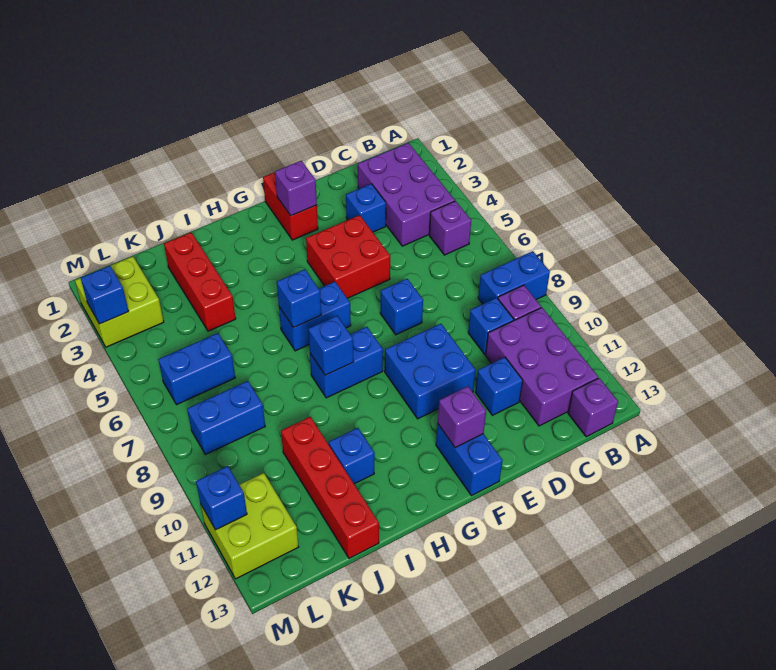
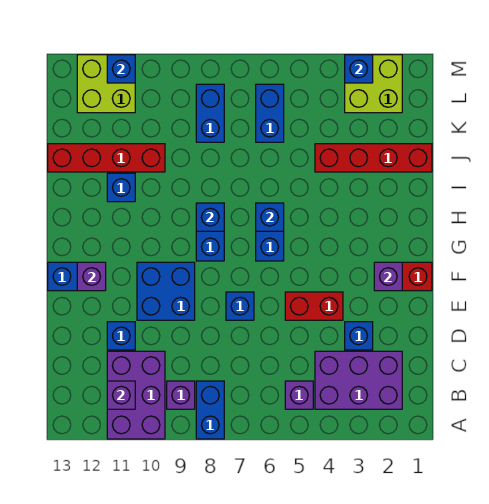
purple brick B10:C12 level 1 -> purple brick A10:C11 level 1
purple brick B13 level 1 -> purple brick B11 level 2
blue brick C9 level 1 -> none
red brick E4:F5 level 1 -> red brick E4:E5 level 1
red brick J2:J4 level 1 -> red brick J1:J4 level 1

